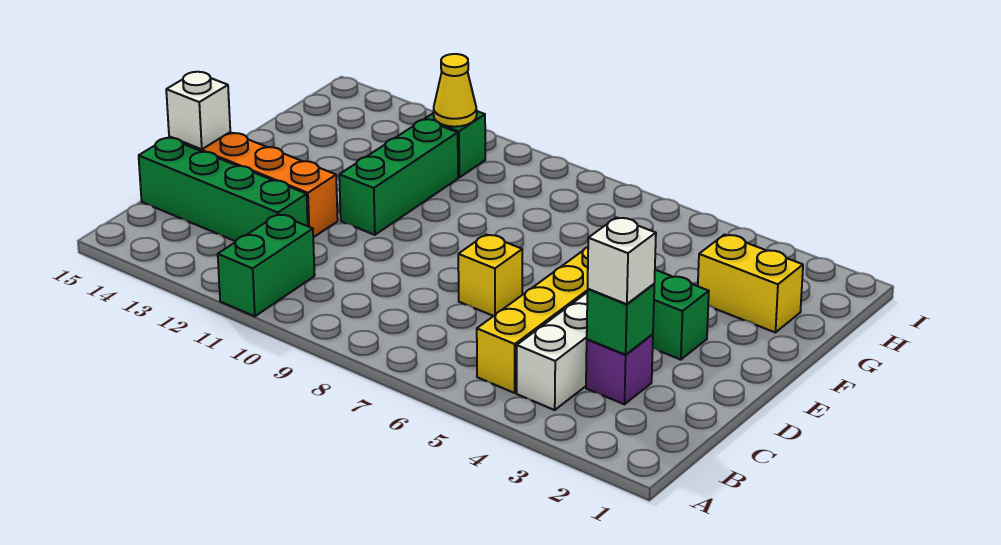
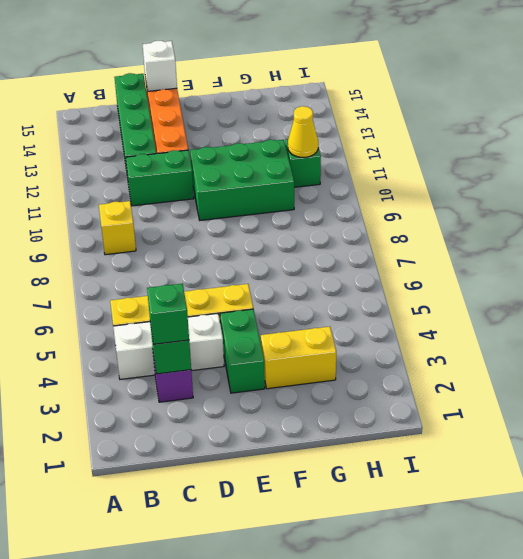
green brick A11:B11 level 1 -> green brick C11:D11 level 1
white brick C3 level 3 -> green brick C3 level 3
yellow brick D7 level 1 -> yellow brick B9 level 1
green brick E11:G11 level 1 -> green brick E10:G11 level 1
yellow brick G2:G3 level 1 -> yellow brick F3:G3 level 1

